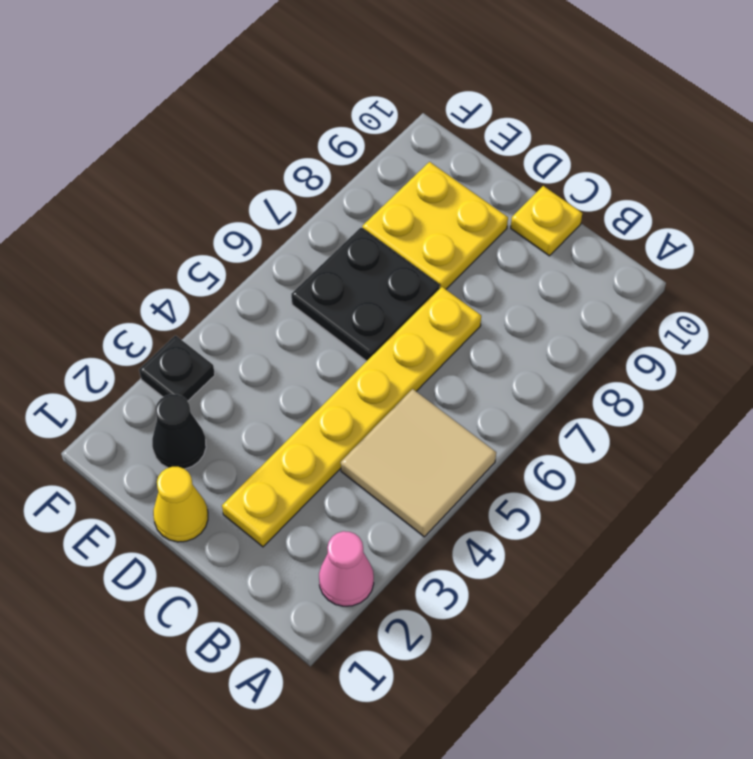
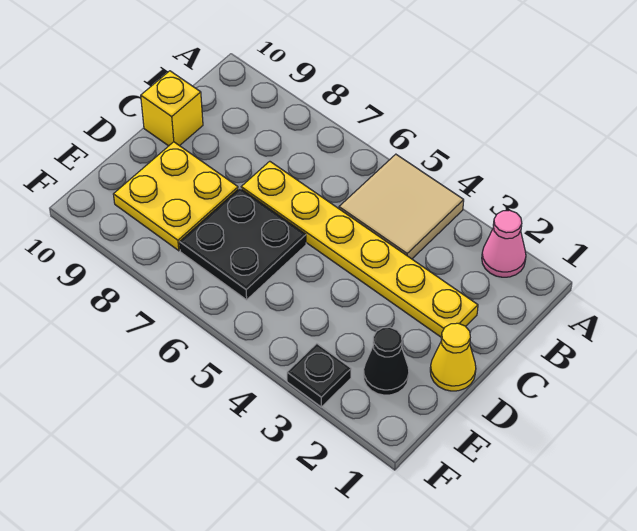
yellow plate C10 level 1 -> yellow brick C10 level 1

